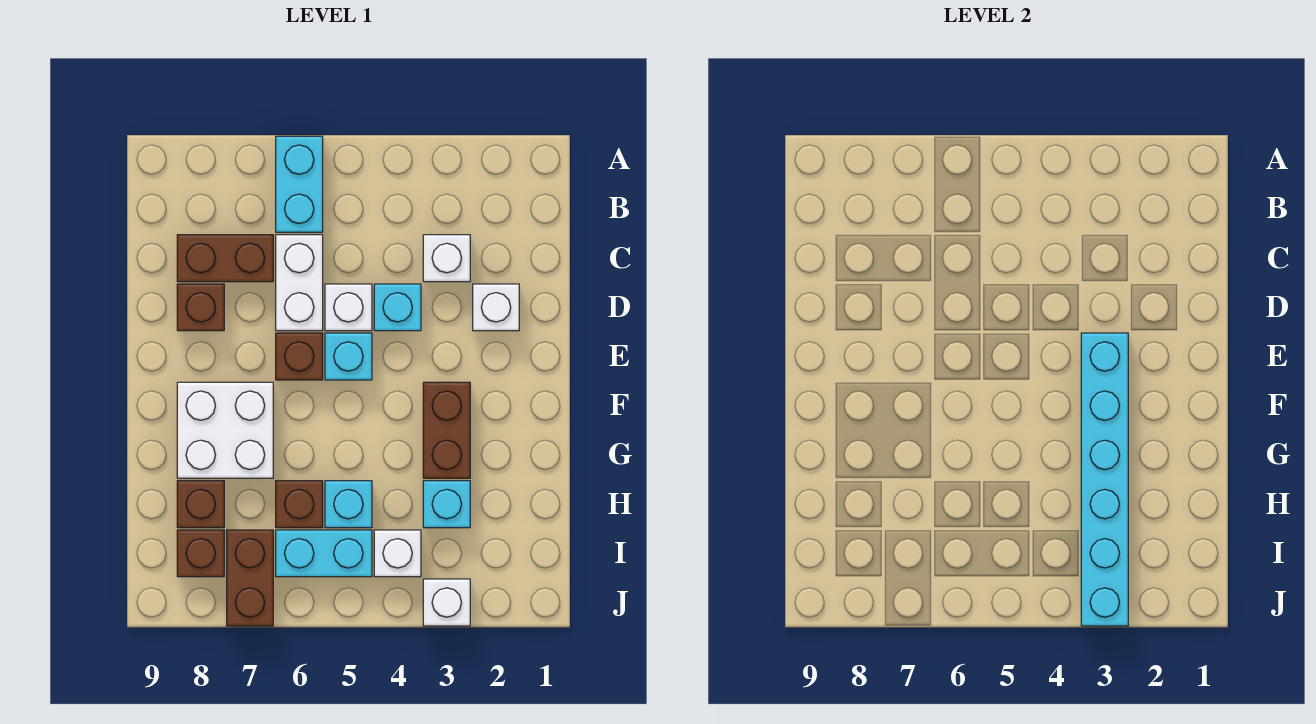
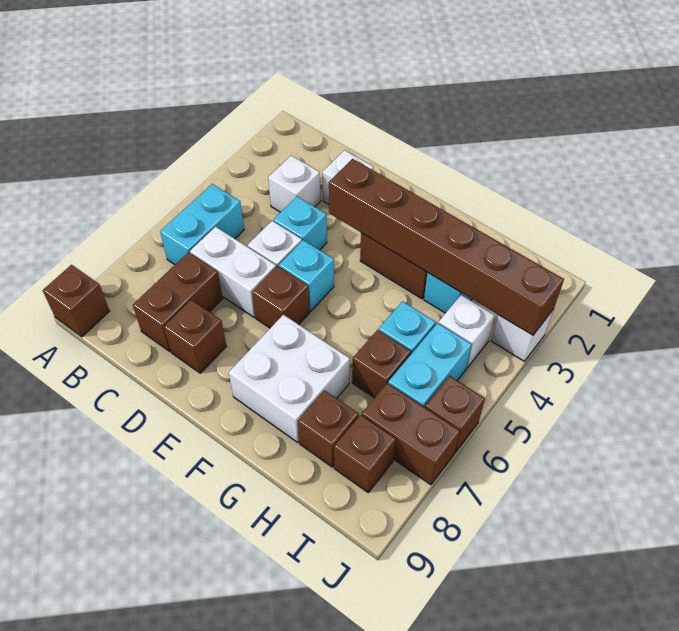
cyan brick A6:B6 level 1 -> cyan brick B5:B6 level 1
none -> brown brick A9 level 1
cyan brick E3:J3 level 2 -> brown brick E3:J3 level 2
none -> brown brick J6 level 1

